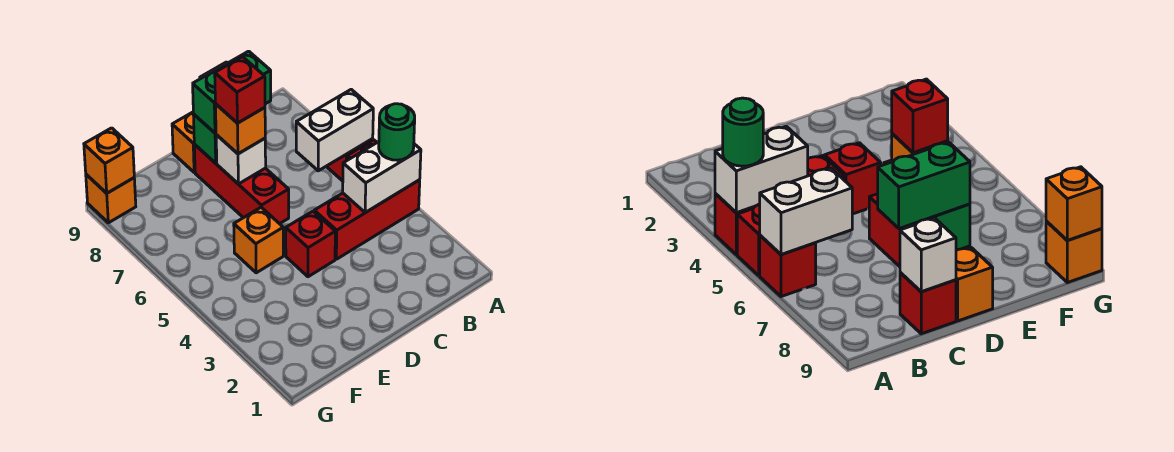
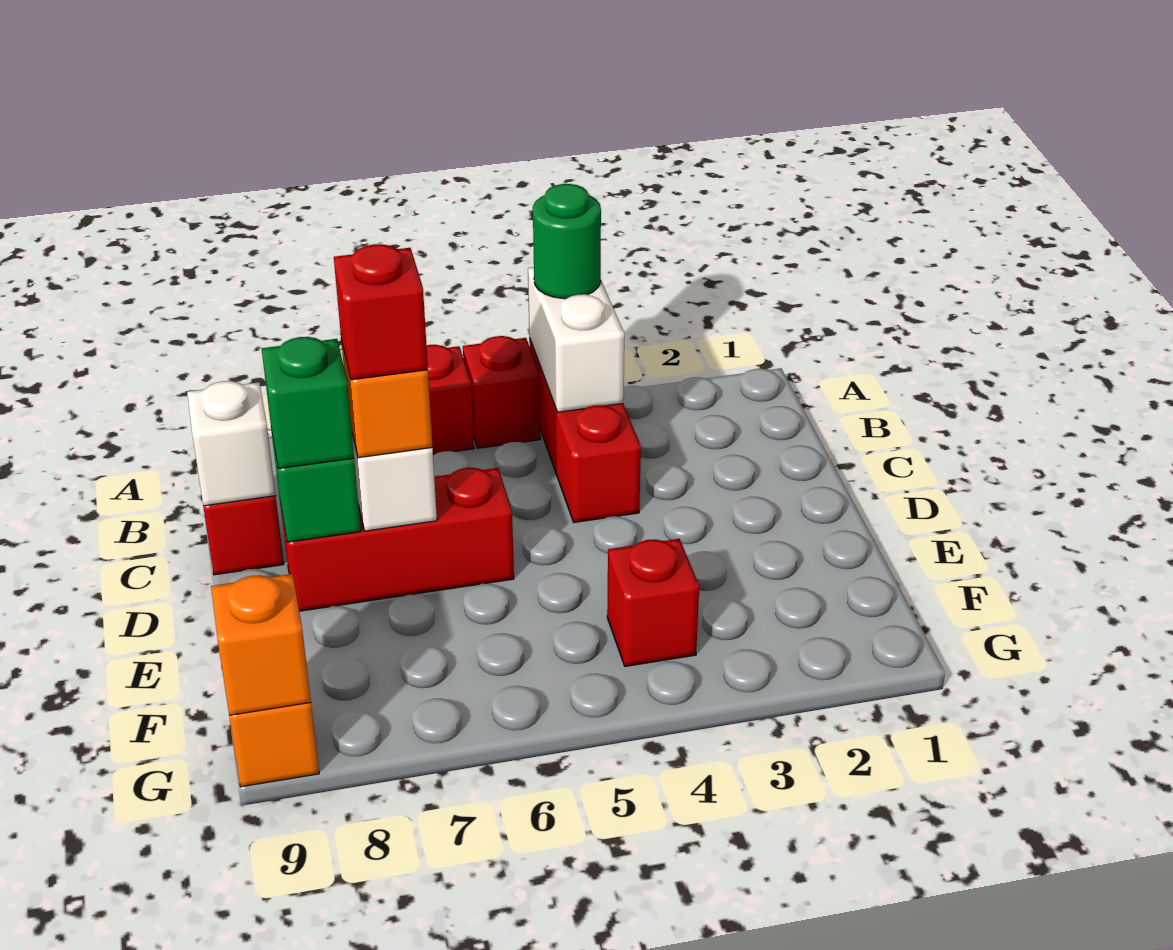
white brick A6:B6 level 2 -> none
green brick C8:D8 level 3 -> green brick D8 level 3
red brick D4 level 1 -> red brick F4 level 1
orange brick D9 level 1 -> none
orange brick E5 level 1 -> none

